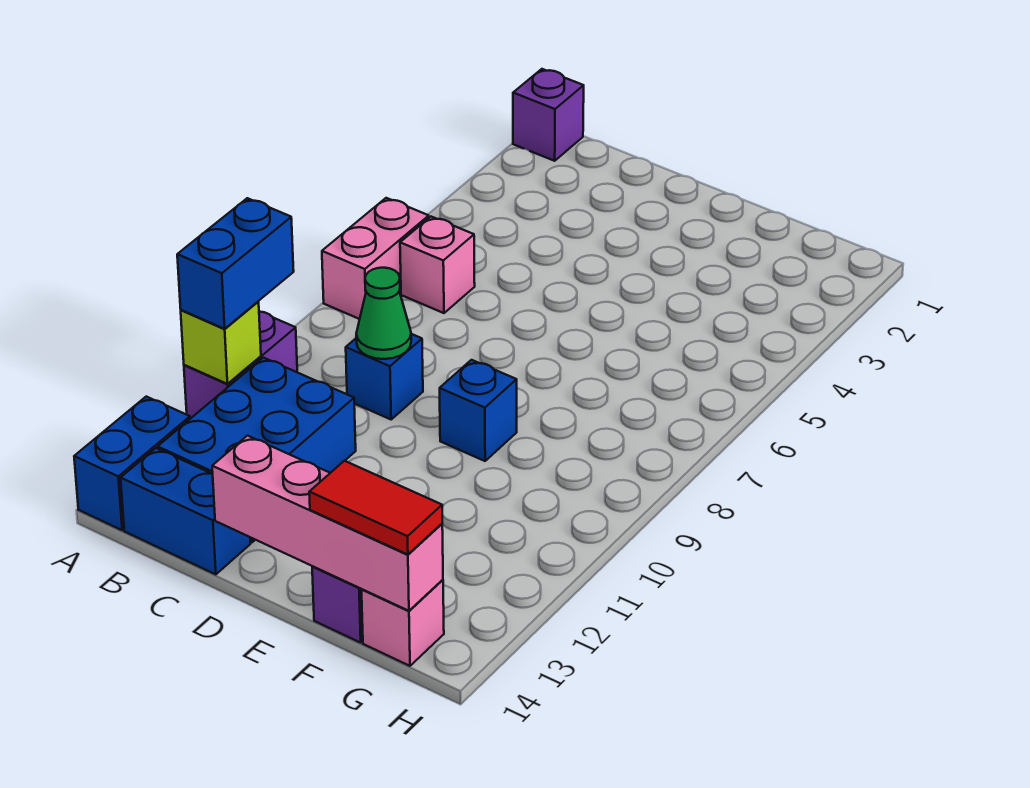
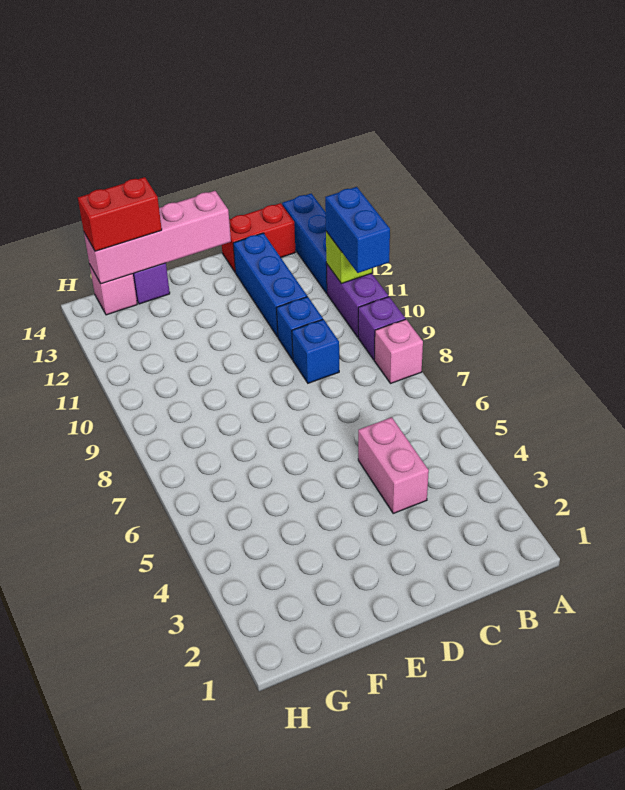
purple brick A1 level 1 -> purple brick A9 level 1
pink brick A6:A7 level 1 -> pink brick C4:C5 level 1
blue brick A13:A14 level 1 -> blue brick A12:A14 level 1
pink brick B6 level 1 -> pink brick A8 level 1
blue brick B11:C13 level 1 -> blue brick C11:C13 level 1
blue brick B14:C14 level 1 -> red brick B14:C14 level 1
green cone C9 level 2 -> none
blue brick E9 level 1 -> blue brick C10 level 1
red tile F14:G14 level 3 -> red brick F14:G14 level 3

